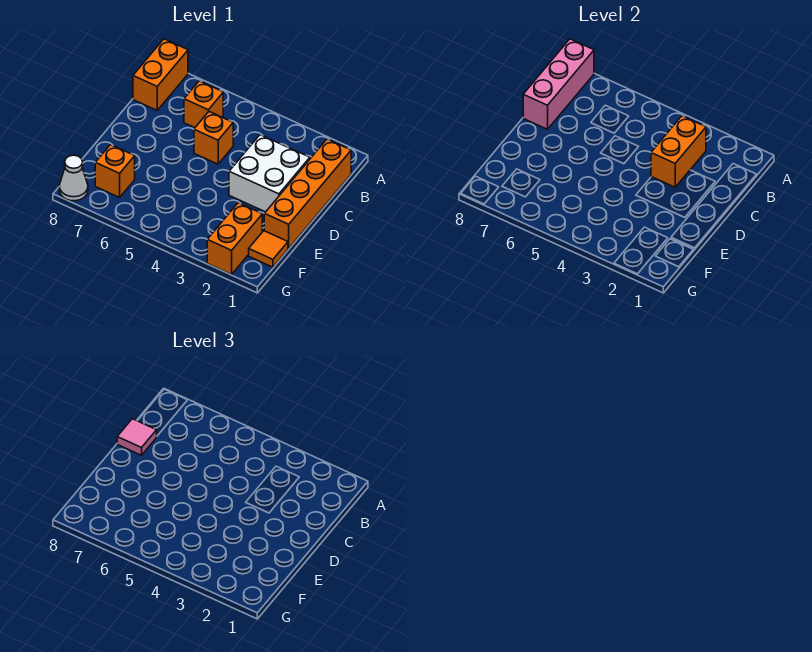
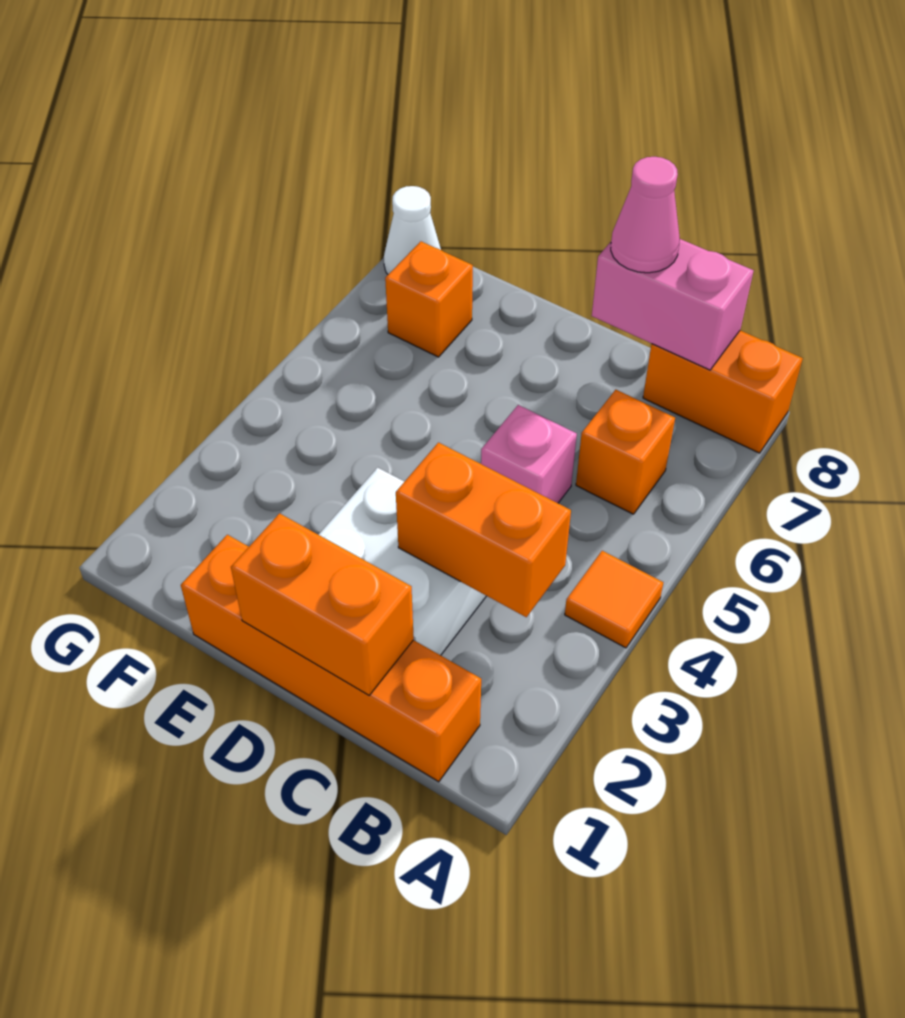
pink brick A8:C8 level 2 -> pink brick B8:C8 level 2
orange brick C5 level 1 -> pink brick C5 level 1
pink tile C8 level 3 -> pink cone C8 level 3
orange tile F1 level 1 -> orange tile A4 level 1
orange brick F2:G2 level 1 -> orange brick C1:D1 level 2

